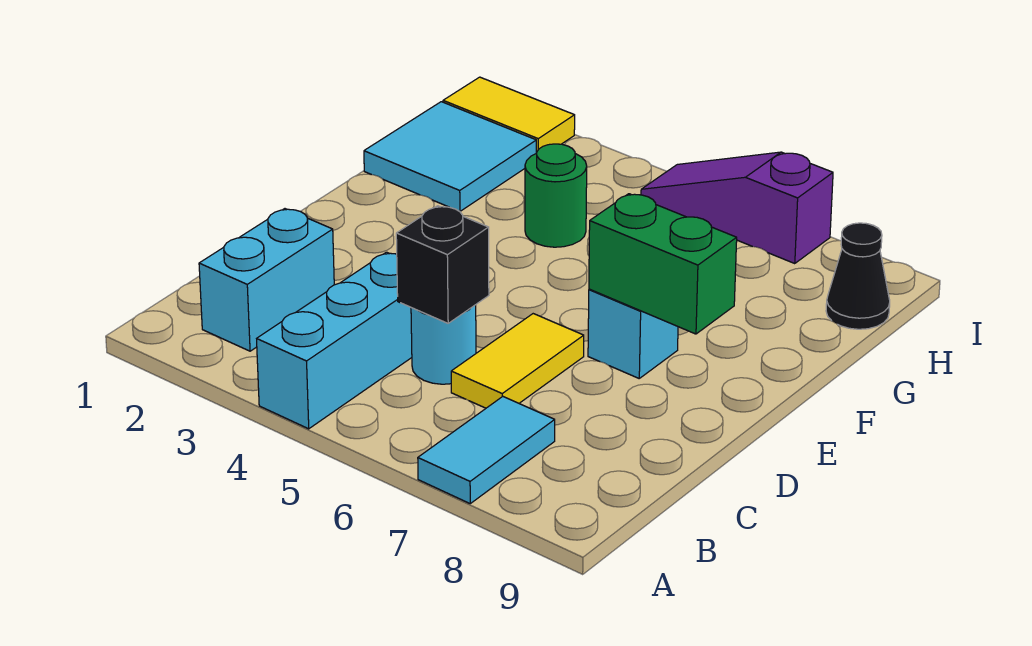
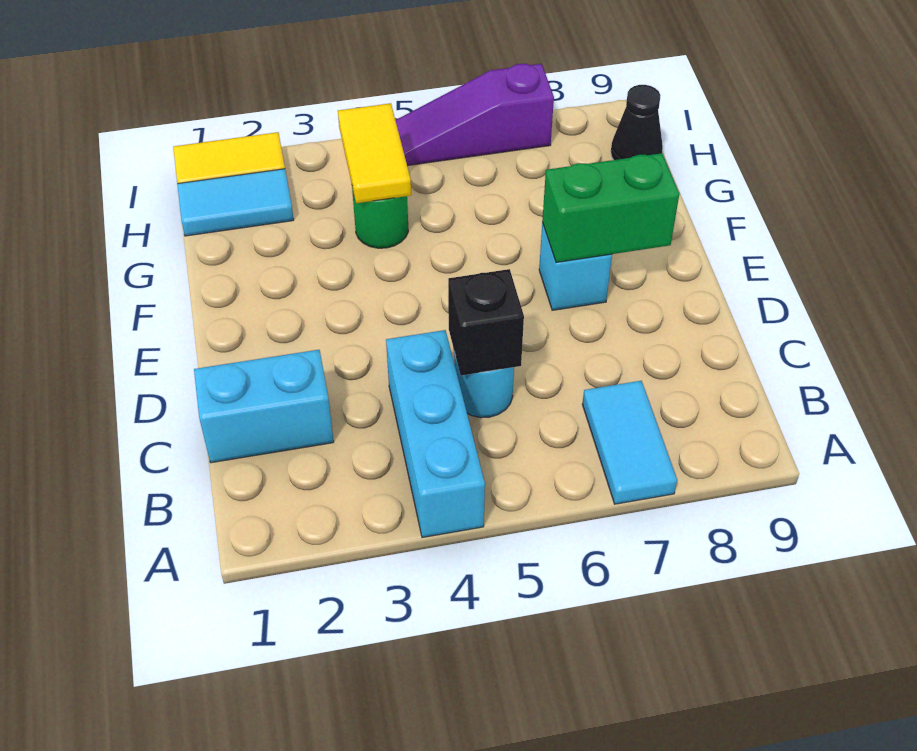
cyan brick B2:C2 level 1 -> cyan brick C1:C2 level 1
yellow tile C6:D6 level 1 -> yellow tile G4:H4 level 2
cyan tile G1:H2 level 1 -> cyan tile H1:H2 level 1

